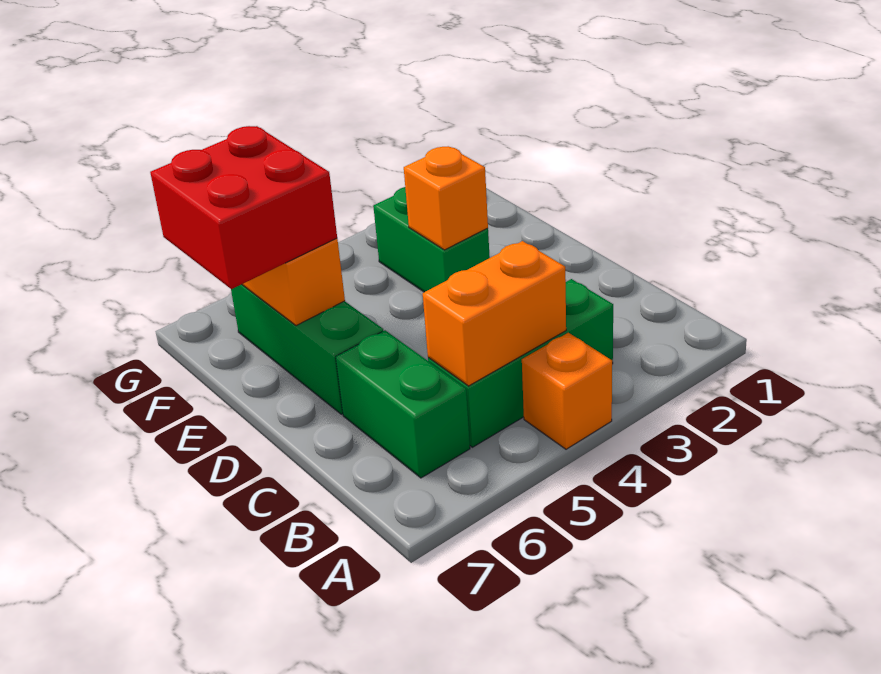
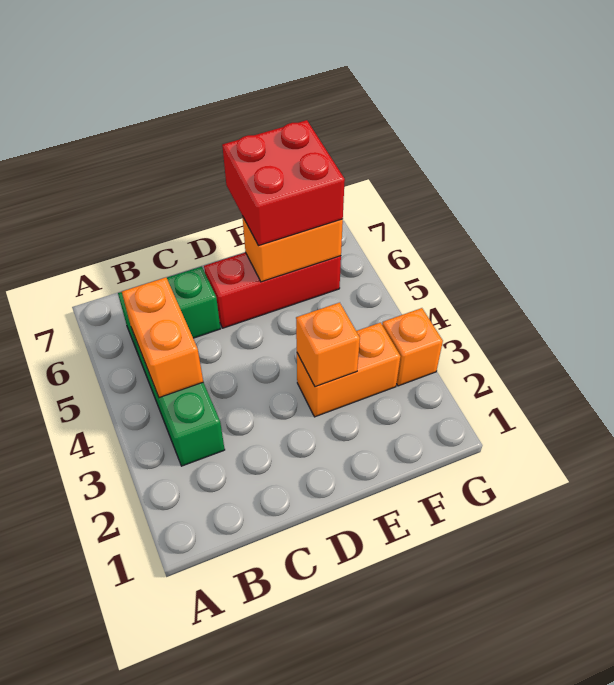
orange brick A4 level 1 -> orange brick G3 level 1
green brick D6:F6 level 1 -> red brick D6:F6 level 1
green brick E3:F3 level 1 -> orange brick E3:F3 level 1

